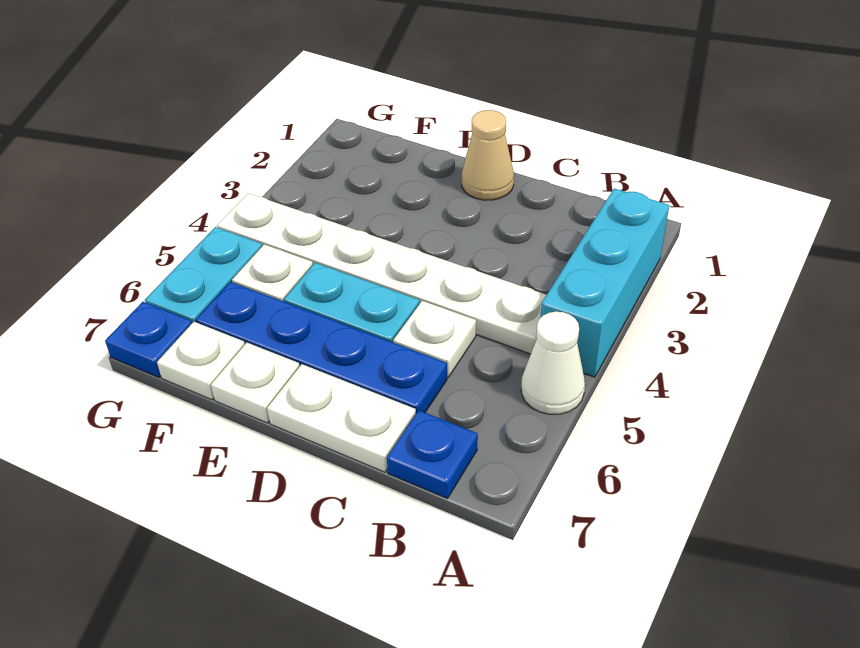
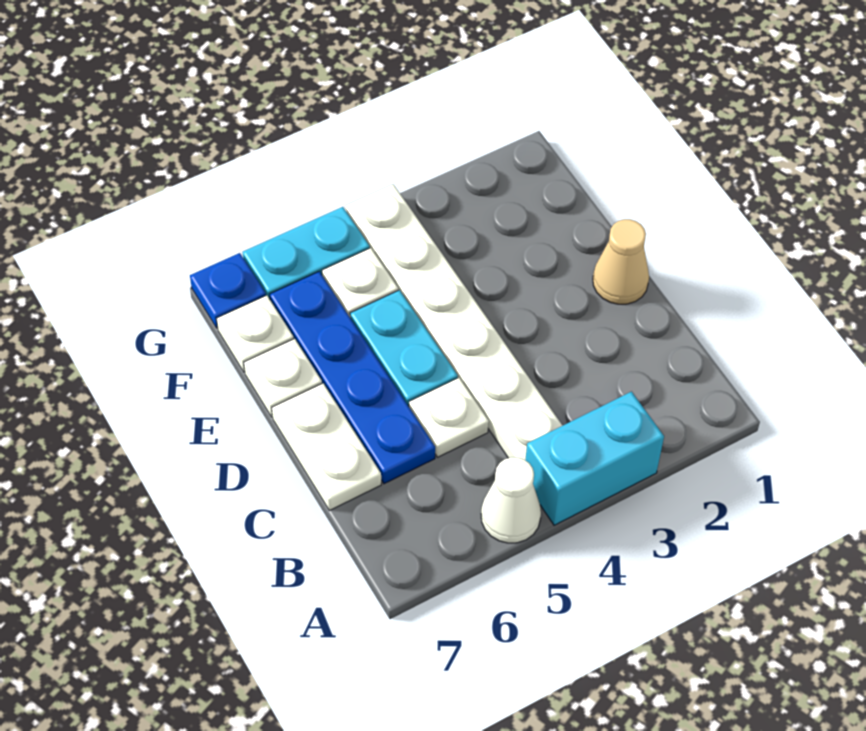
cyan brick A2:A4 level 1 -> cyan brick A3:A4 level 1
blue plate B7 level 1 -> none

